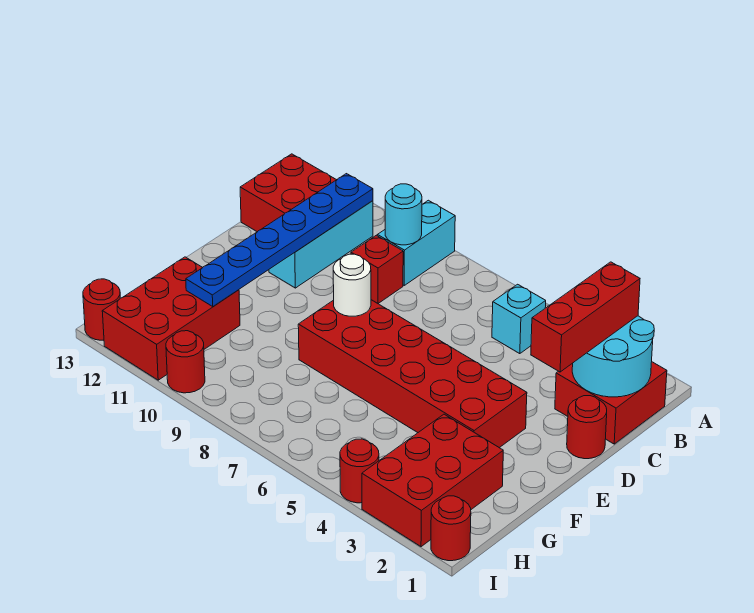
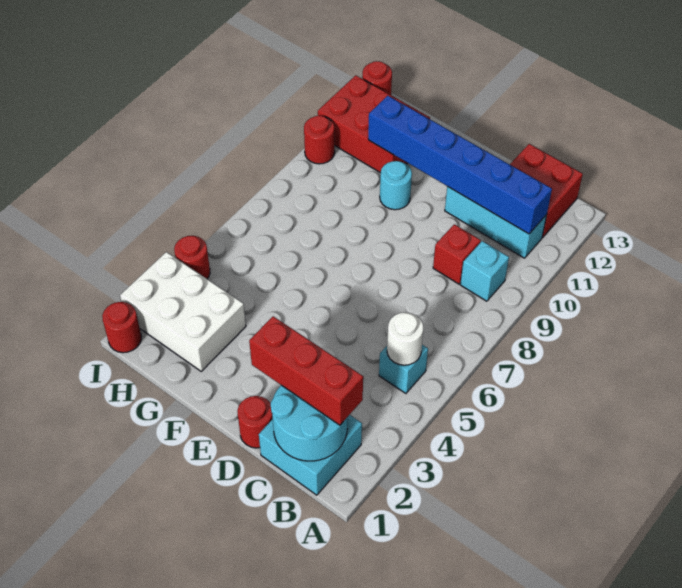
cyan brick A9:B9 level 1 -> cyan brick B9 level 1
red brick B1:C2 level 1 -> cyan brick B1:C2 level 1
cyan round brick B9 level 2 -> cyan round brick F10 level 1
blue plate B11:G11 level 2 -> blue brick B11:G11 level 2
red brick E3:F8 level 1 -> none
white round brick E8 level 2 -> white round brick B5 level 2
red brick G2:I3 level 1 -> white brick G2:I3 level 1

